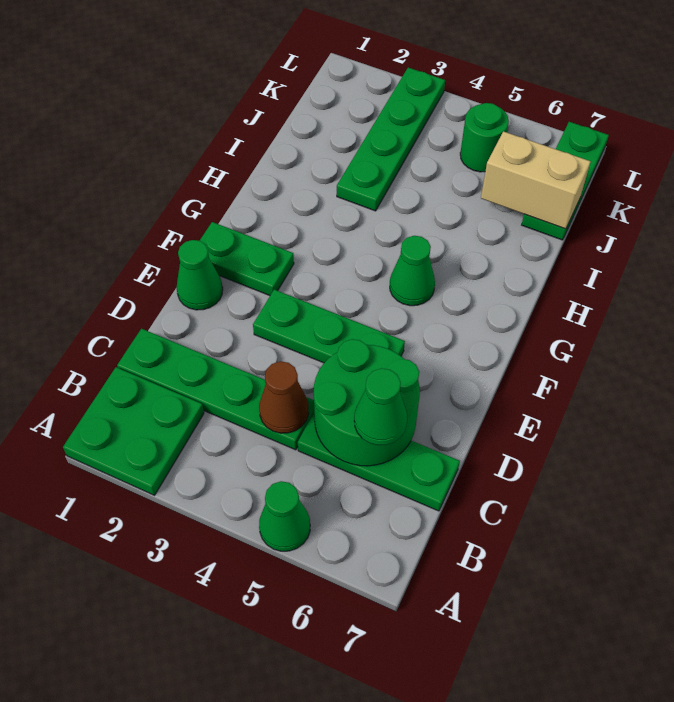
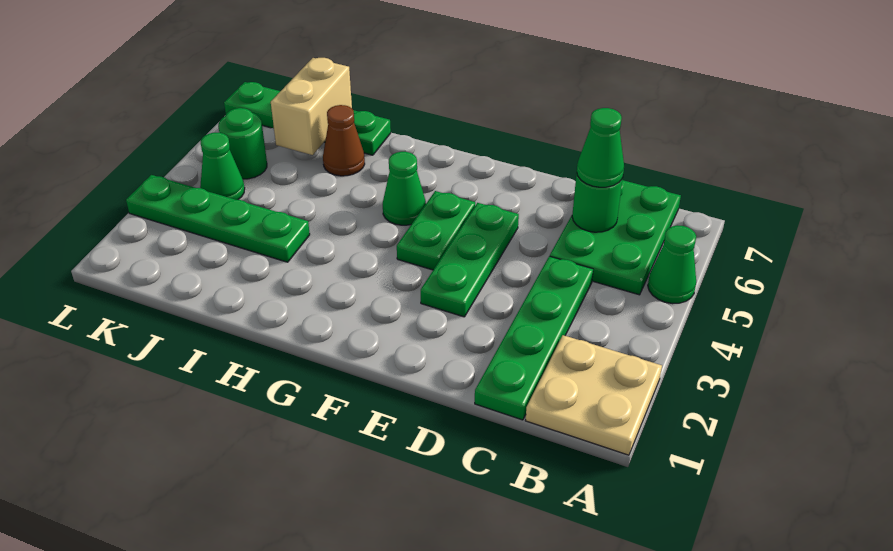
green plate A1:B2 level 1 -> tan plate A1:B2 level 1
brown cone C4 level 2 -> brown cone I6 level 1
green plate C5:C7 level 1 -> green plate B5:C7 level 1
green round brick C5:D6 level 2 -> green round brick C6 level 2
green cone E1 level 1 -> green cone K4 level 1
green plate F1:F2 level 1 -> green plate F4:F5 level 1
green plate J7:L7 level 1 -> green plate I7:L7 level 1

